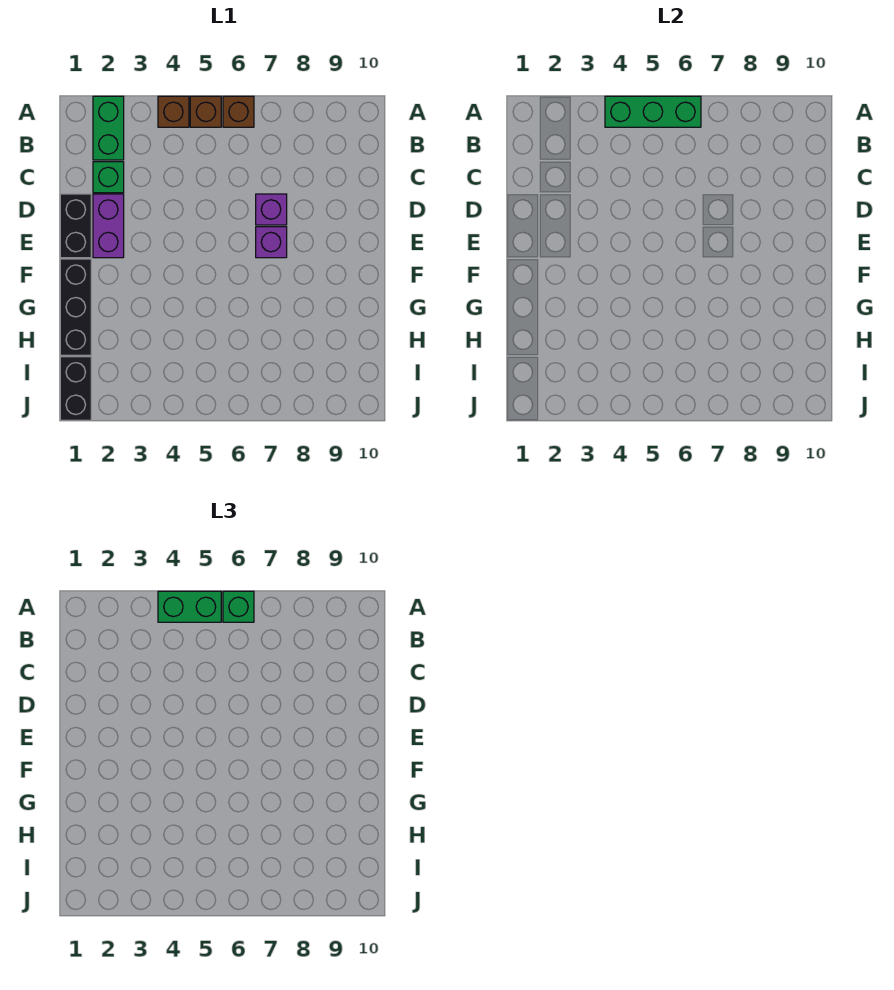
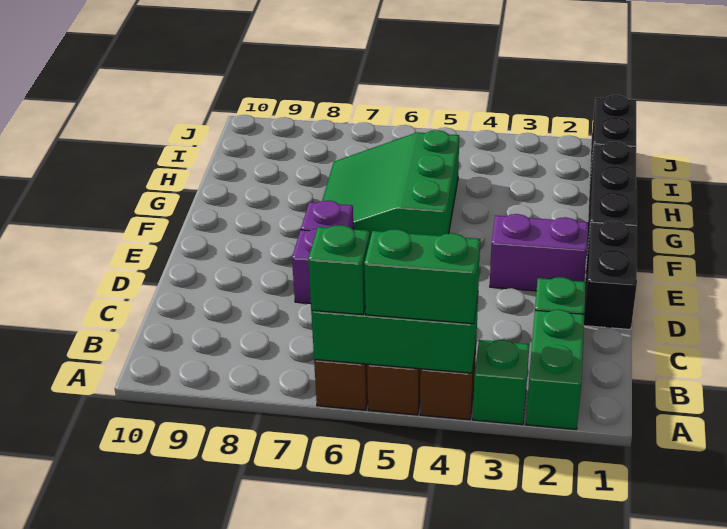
none -> green brick A3 level 1
purple brick D2:E2 level 1 -> purple brick E2:E3 level 1
none -> green slope F5:H7 level 1 top 5

